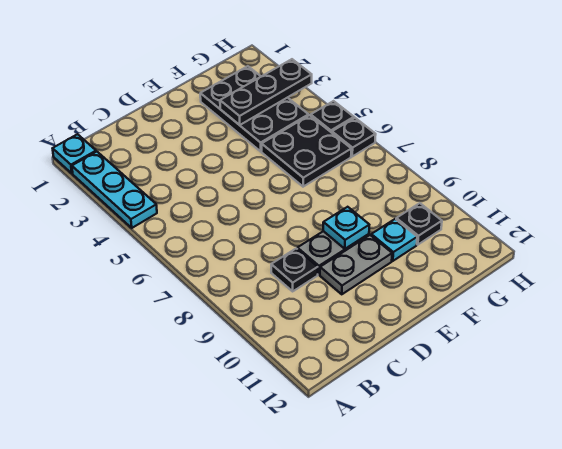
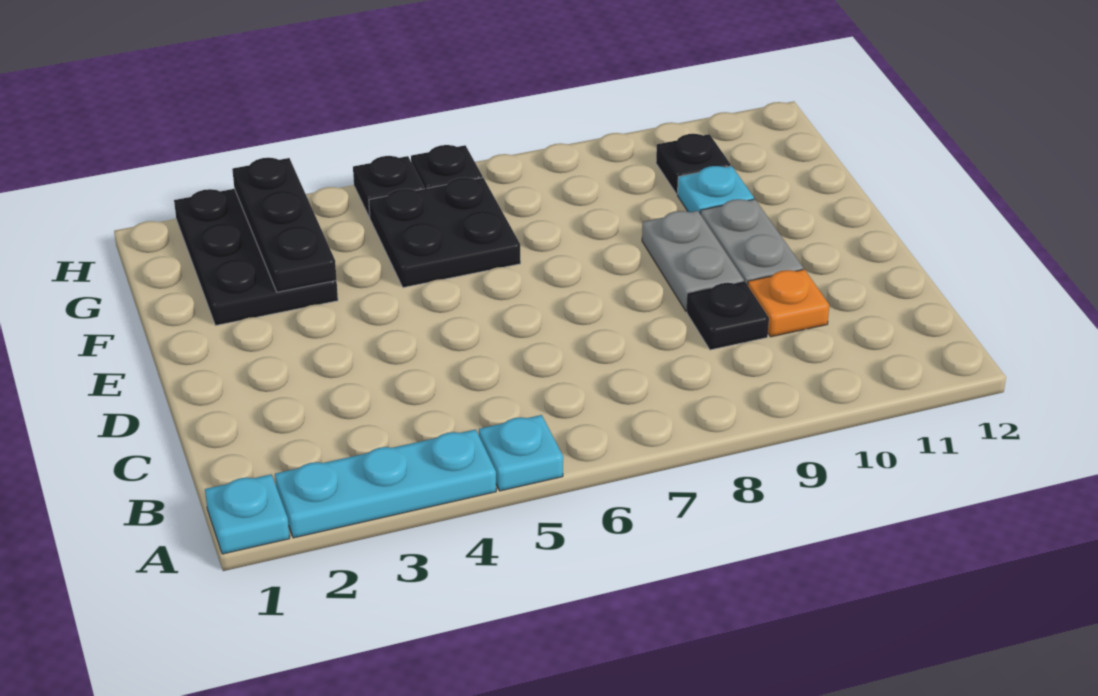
none -> orange plate C10 level 1
cyan plate E9 level 2 -> cyan plate A5 level 1
black plate F2:G4 level 1 -> black plate F2:H3 level 1

